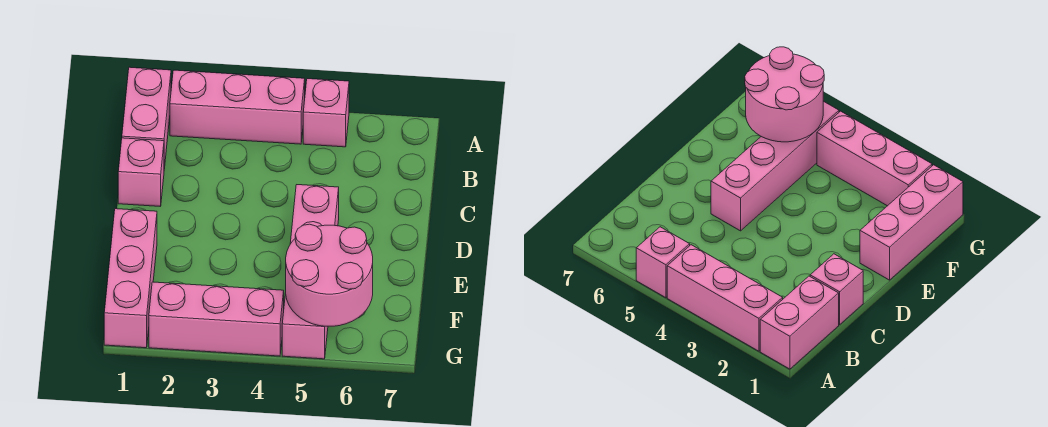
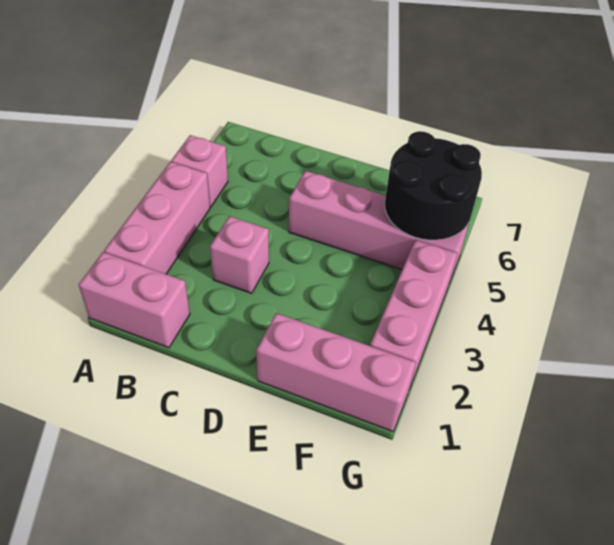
pink brick C1 level 1 -> pink brick C3 level 1
pink round brick F5:G6 level 2 -> black round brick F5:G6 level 2

